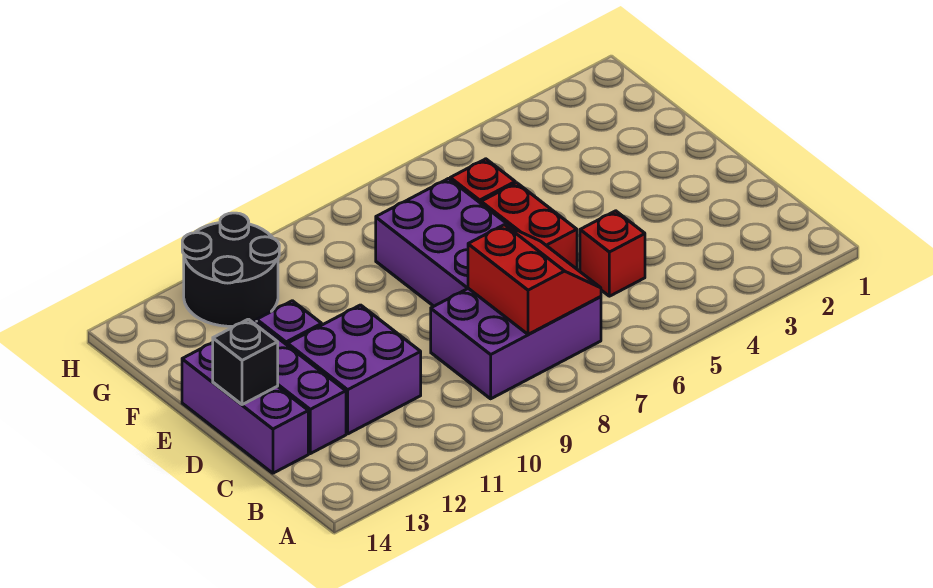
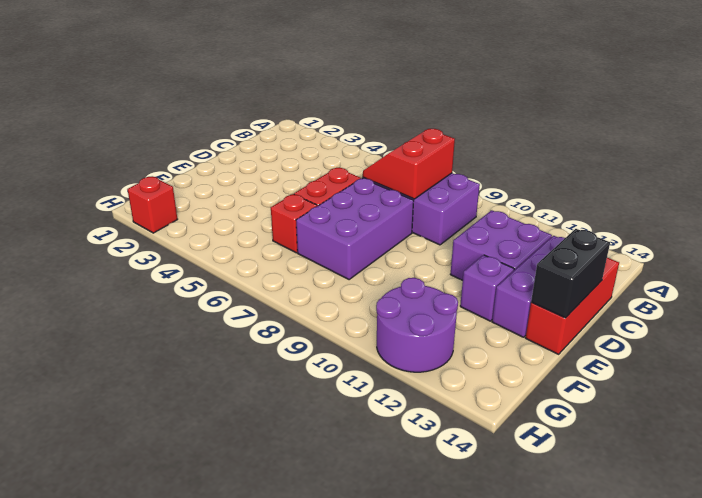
red brick C5 level 1 -> red brick H2 level 1
purple brick C14:E14 level 1 -> red brick C14:E14 level 1
black brick D14 level 2 -> black brick D14:E14 level 2
black round brick G11:H12 level 1 -> purple round brick G11:H12 level 1

